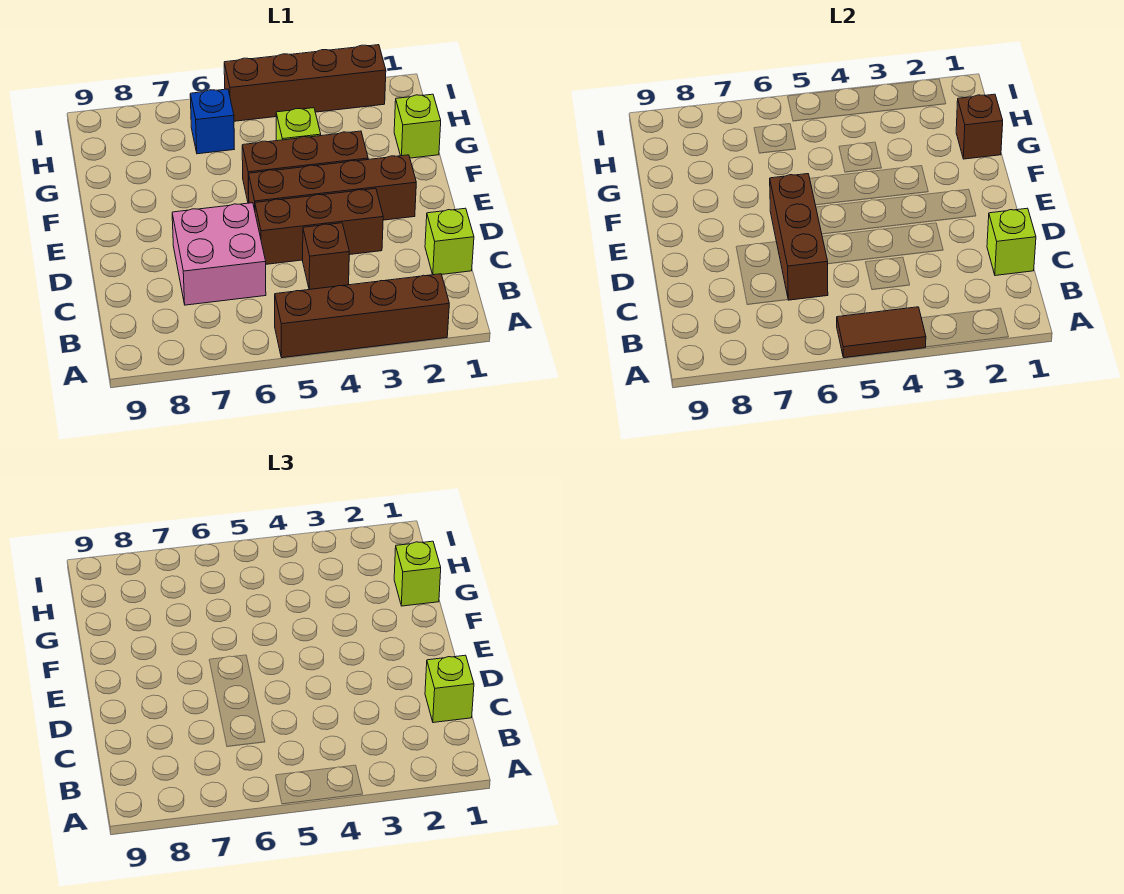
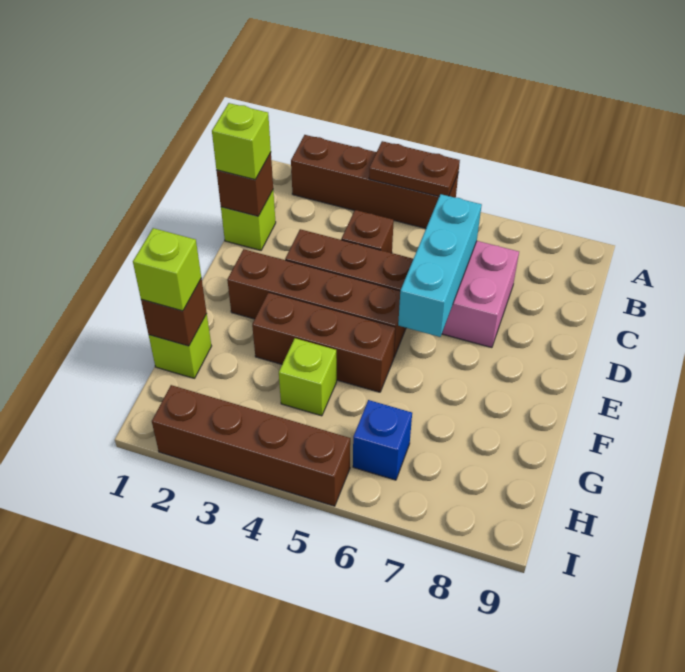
brown tile A4:A5 level 2 -> brown plate A4:A5 level 2
lime brick C1 level 2 -> brown brick C1 level 2
brown brick C6:E6 level 2 -> cyan brick C6:E6 level 2

